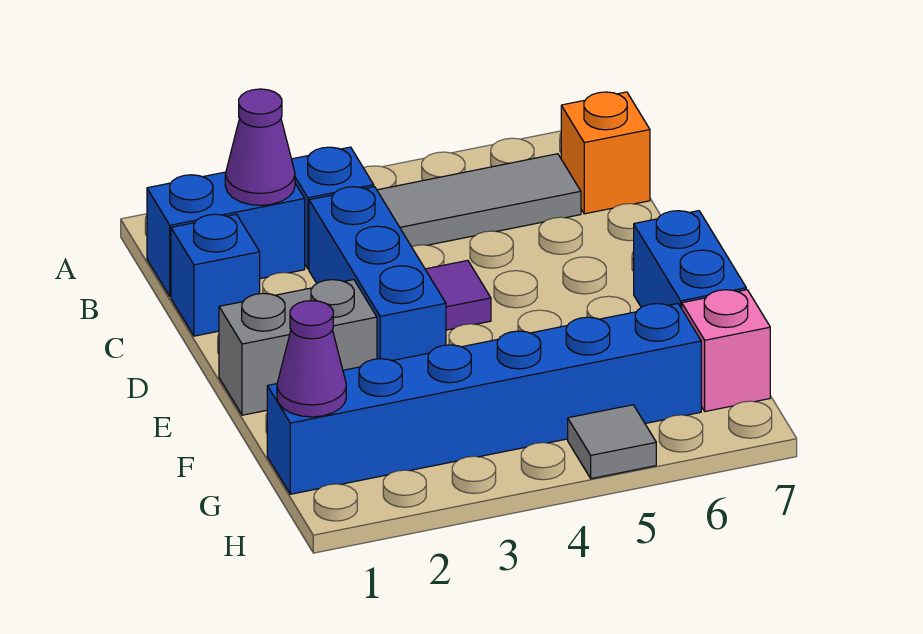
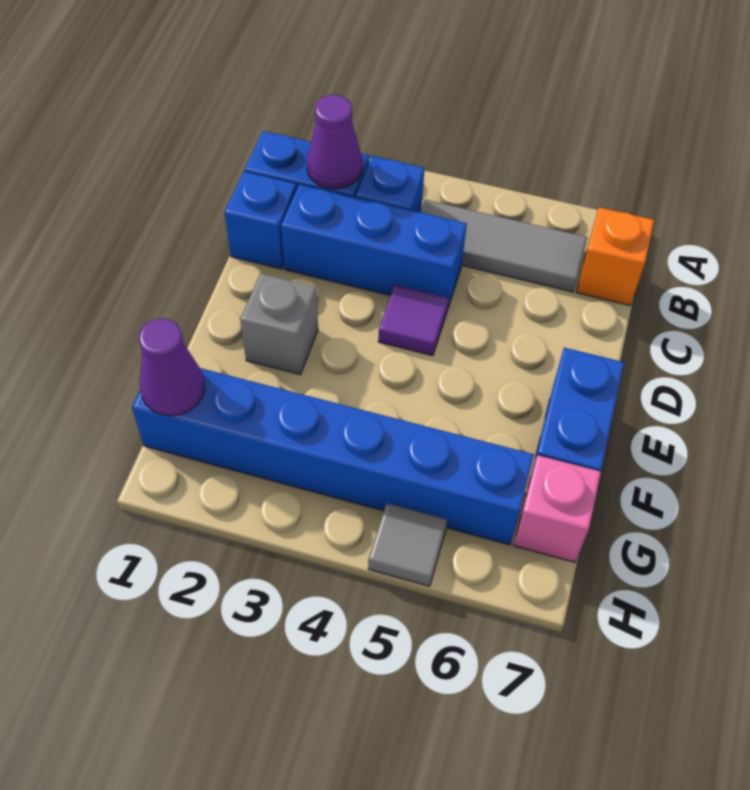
blue brick C3:E3 level 1 -> blue brick C2:C4 level 1
grey brick E1:E2 level 1 -> grey brick E2 level 1

